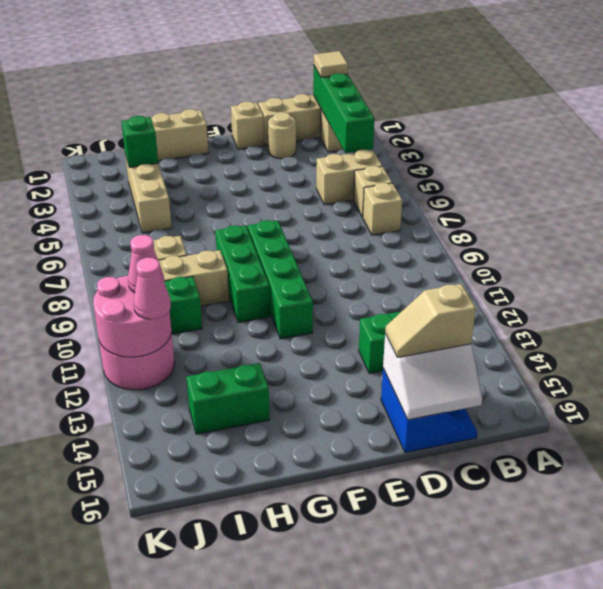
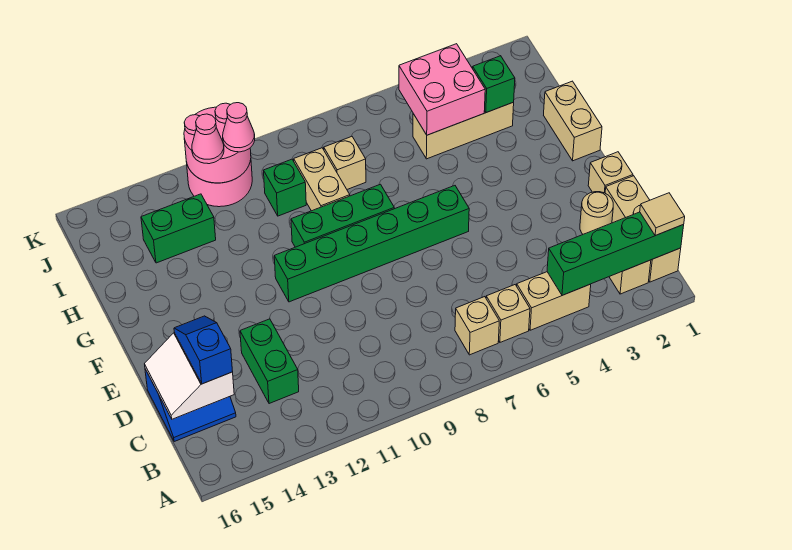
tan brick B5:C5 level 1 -> tan brick B4:B5 level 1
tan slope C15:D15 level 3 top C -> blue slope C15:D15 level 3 top C
green brick F8:F11 level 1 -> green brick F6:F11 level 1
green brick H14:I14 level 1 -> green brick I13:I14 level 1
none -> pink brick I4:J5 level 2

